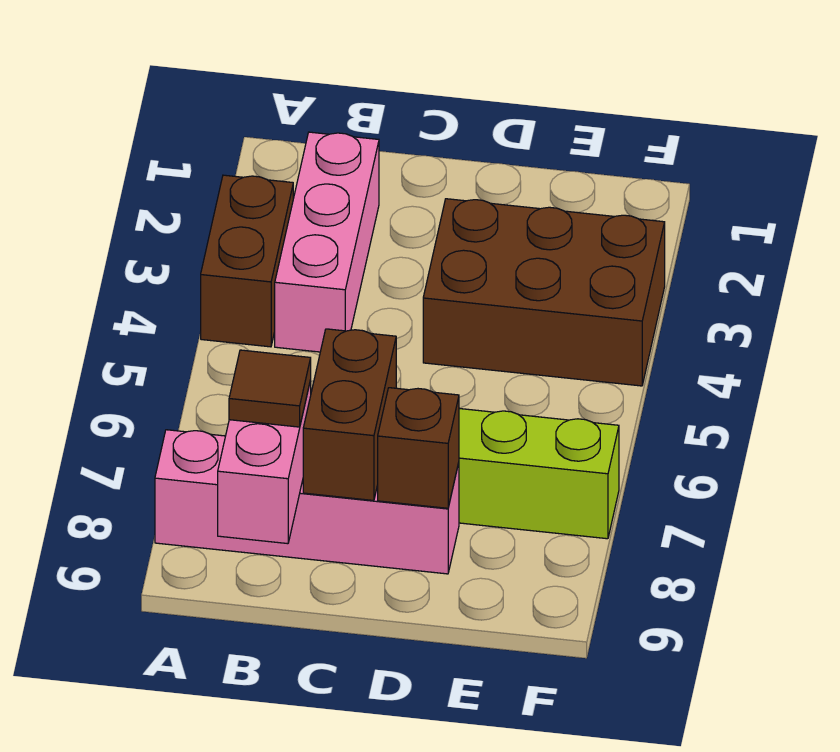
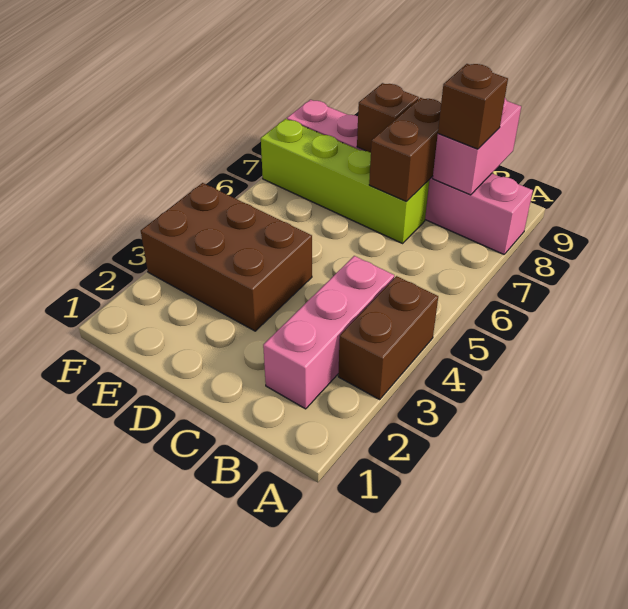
pink brick A8:D8 level 1 -> pink brick A8:F8 level 1
brown tile B8 level 3 -> brown brick B8 level 3

